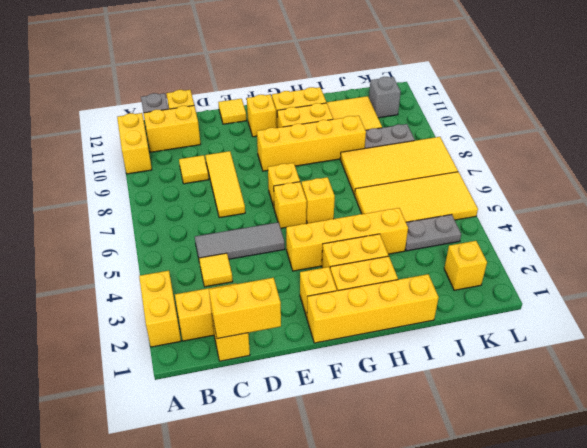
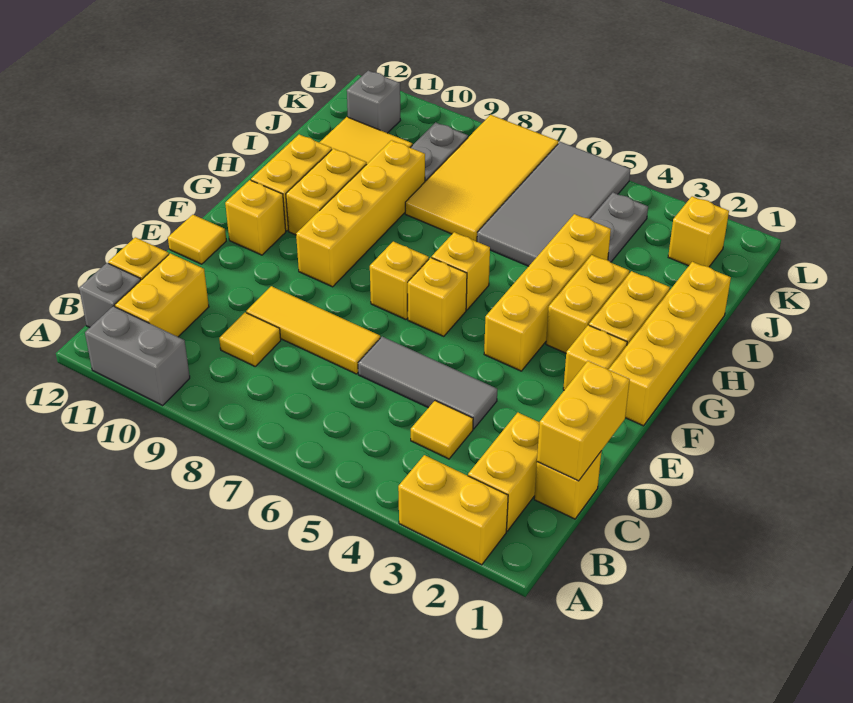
yellow brick A10:A11 level 1 -> grey brick A10:A11 level 1
grey tile C5:E5 level 1 -> grey tile D4:D6 level 1
yellow tile I5:L6 level 1 -> grey tile I5:L6 level 1

